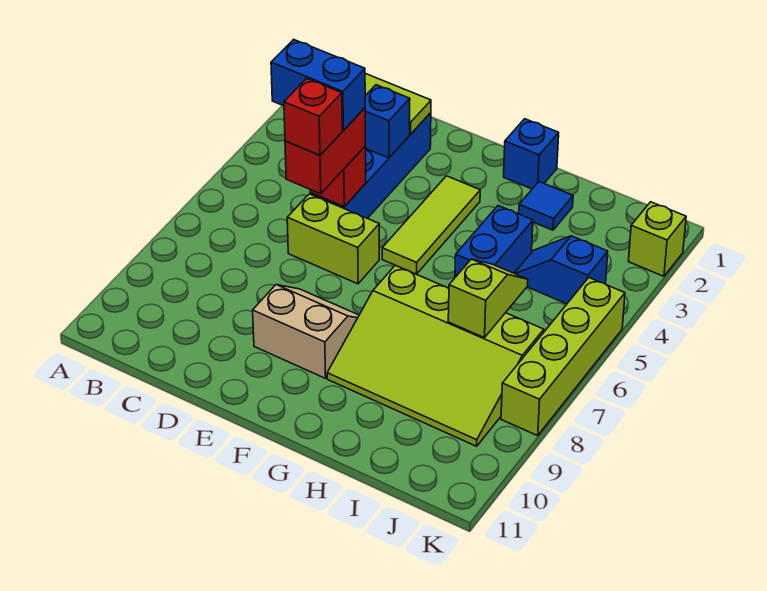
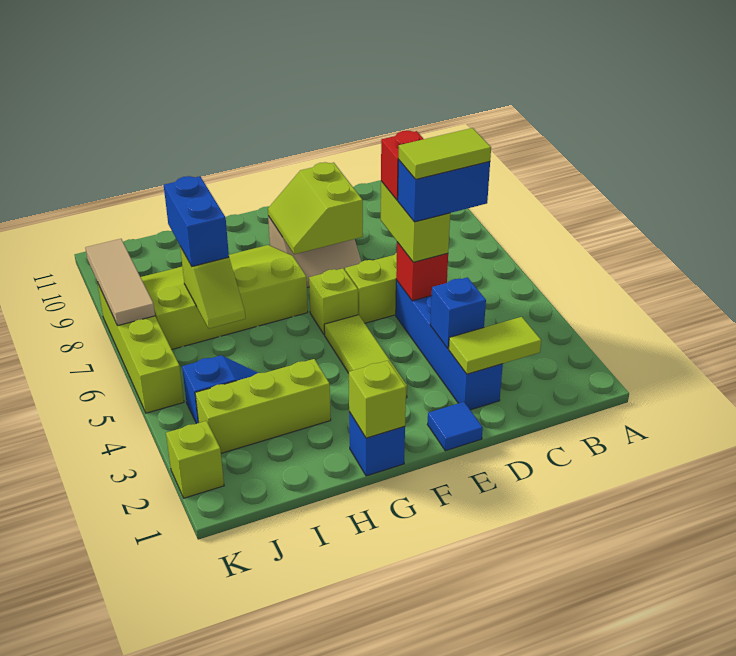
none -> lime tile C5:D5 level 5
red brick D5:D6 level 3 -> lime brick D5:D6 level 3
none -> lime slope E8:F9 level 2 top E
none -> lime brick F6 level 1
none -> lime brick G1 level 2
blue tile H2 level 1 -> blue tile E1 level 1
none -> lime brick H3:J3 level 1
blue brick H4:H5 level 1 -> blue brick I7:I8 level 3
none -> tan tile K7:K9 level 2

